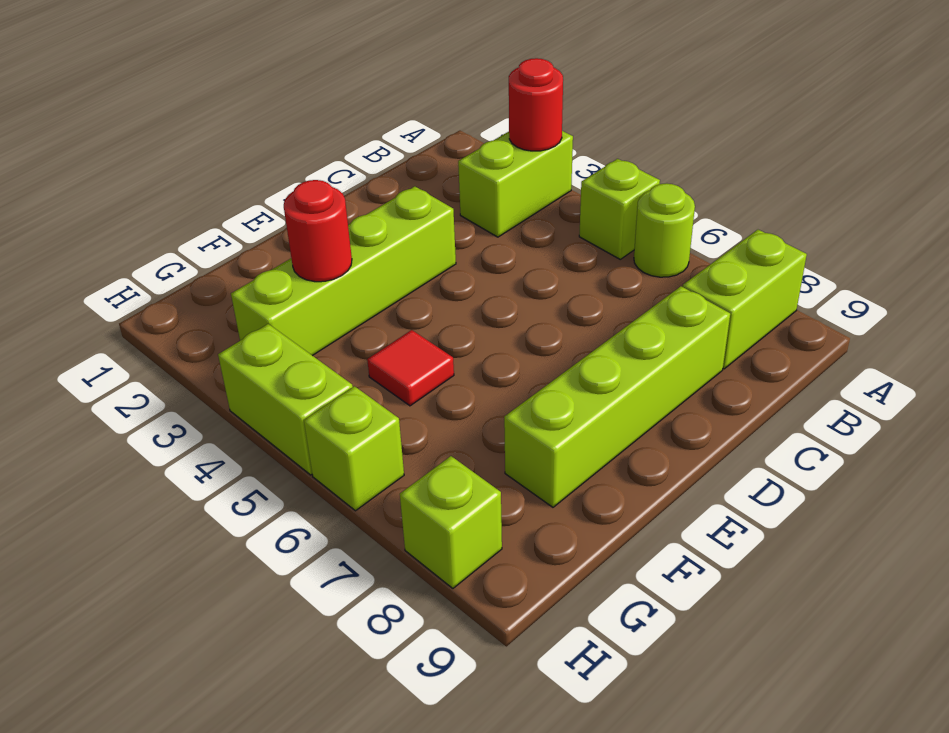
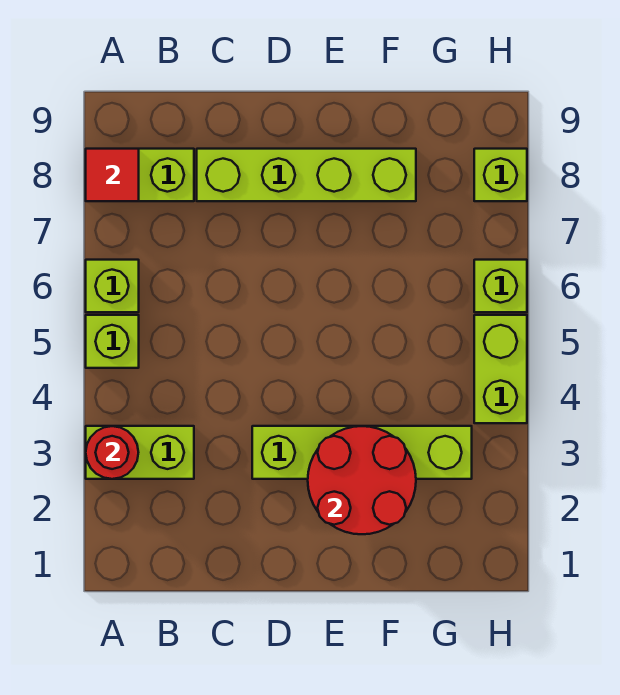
lime round brick A6 level 1 -> lime brick A6 level 1
red round brick F3 level 2 -> red round brick E2:F3 level 2
red tile F5 level 1 -> red tile A8 level 2

